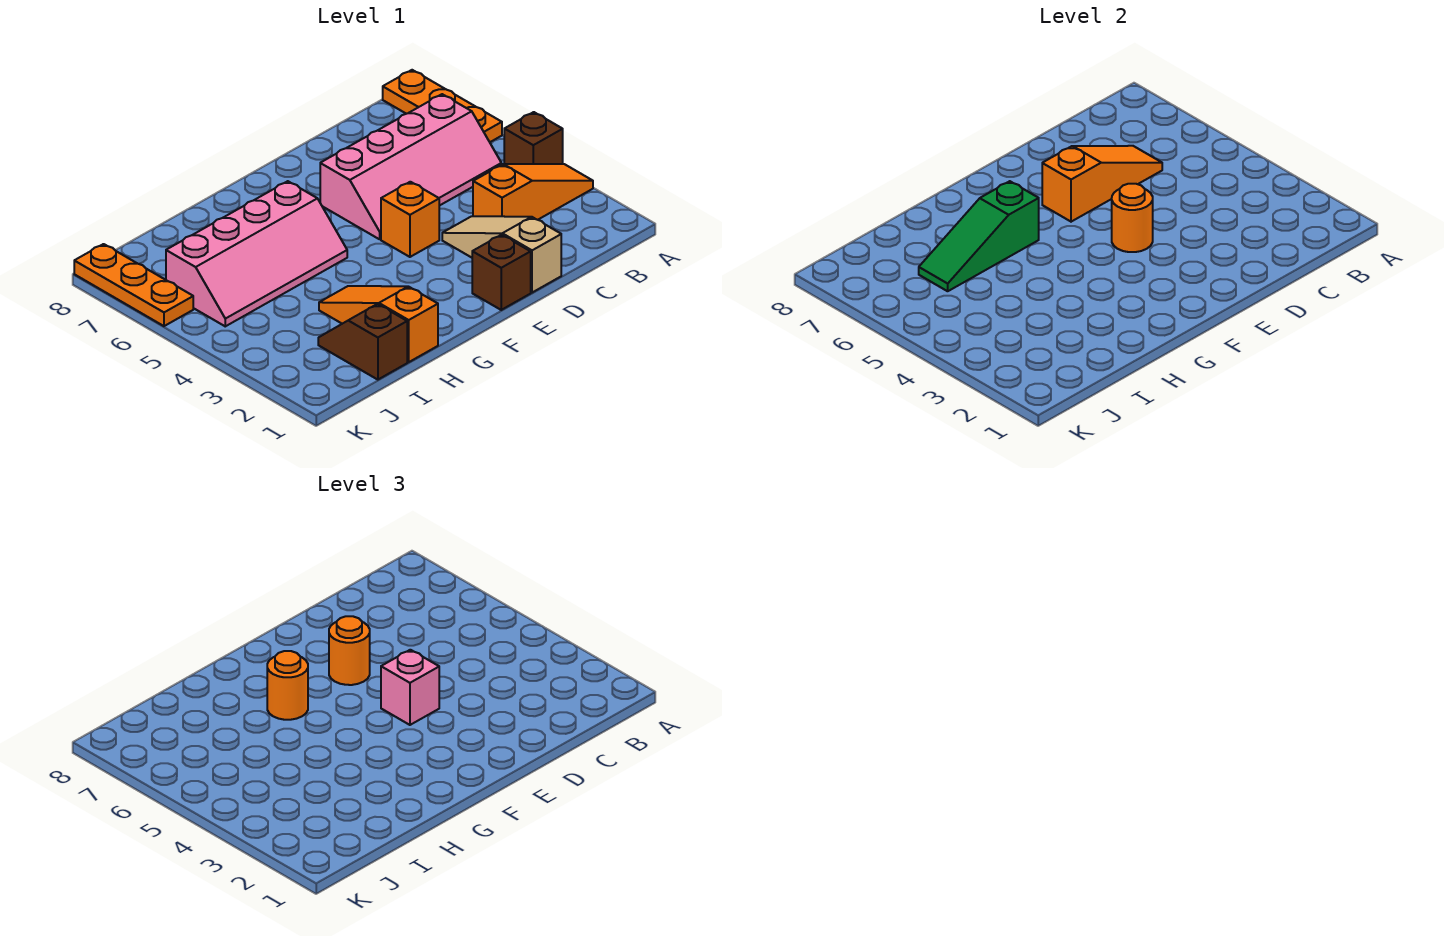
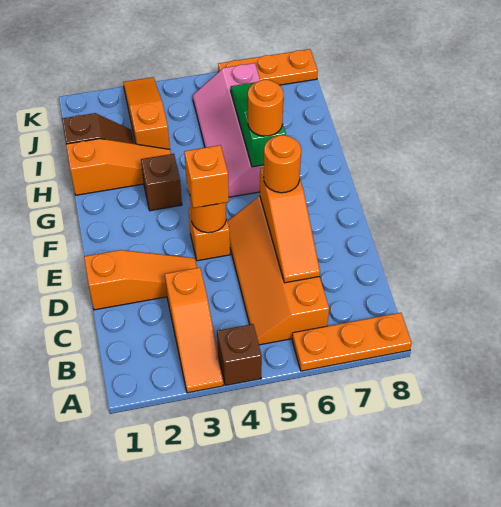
pink slope B5:E6 level 1 top 6 -> orange slope B5:E6 level 1 top 6
tan slope D1:D3 level 1 top 1 -> orange slope D1:D3 level 1 top 1
brown brick E1 level 1 -> brown brick G3 level 1
pink brick E4 level 3 -> orange brick E4 level 3
none -> orange slope I3:K3 level 1 top I

